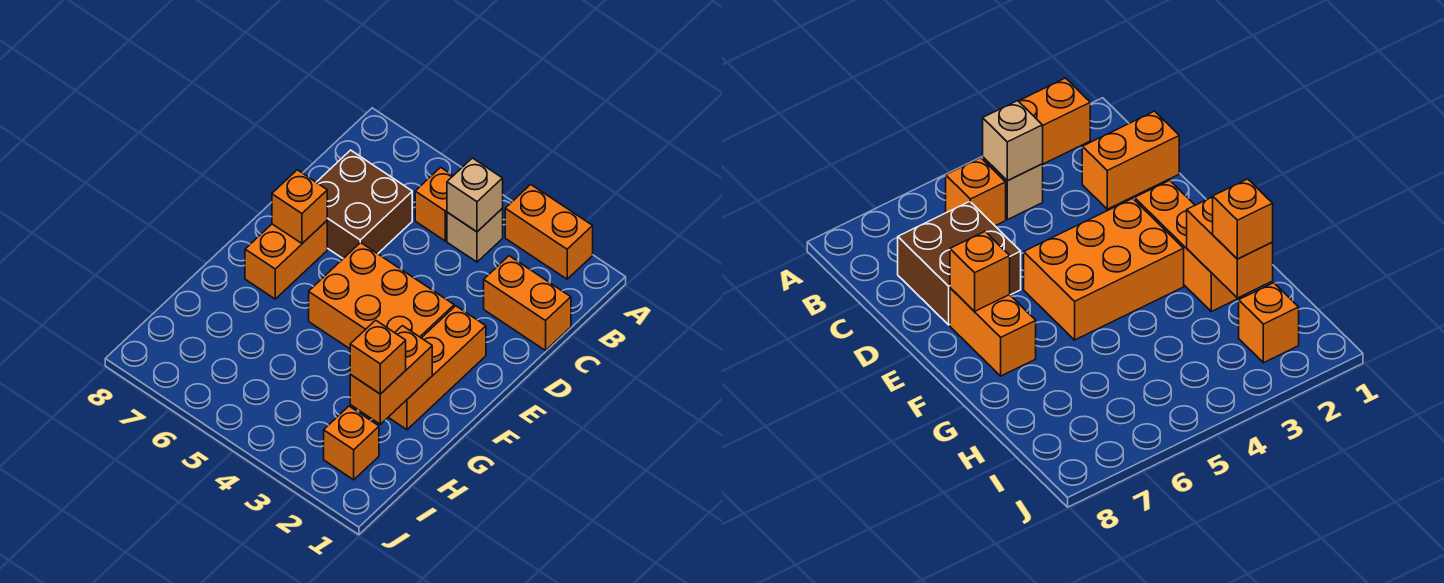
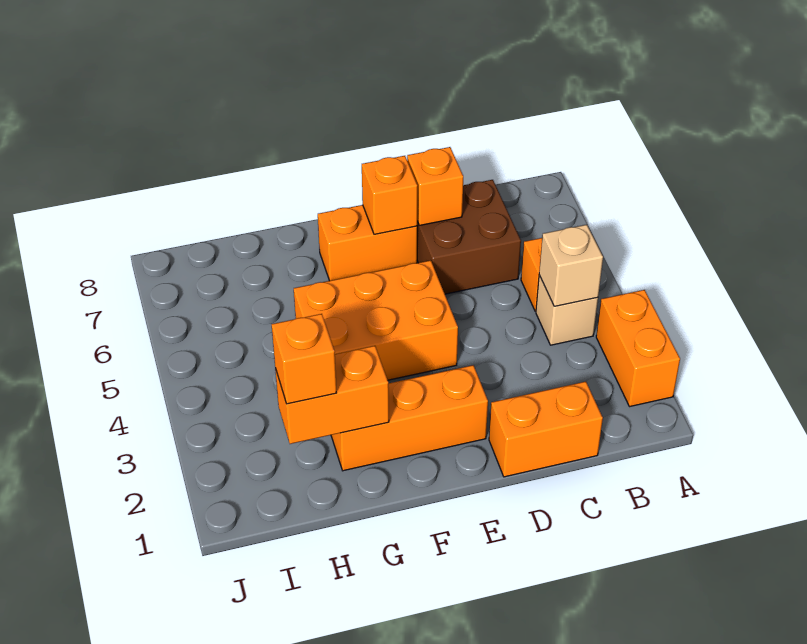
orange brick C1:C2 level 1 -> orange brick C1:D1 level 1
orange brick E3:F5 level 1 -> orange brick E4:G5 level 1
orange brick I2 level 1 -> orange brick D7 level 2

